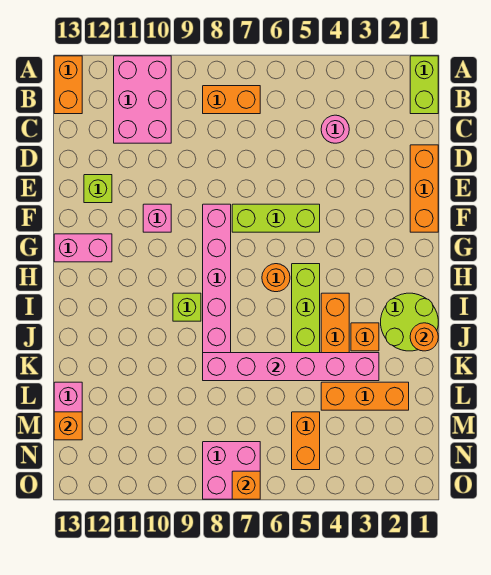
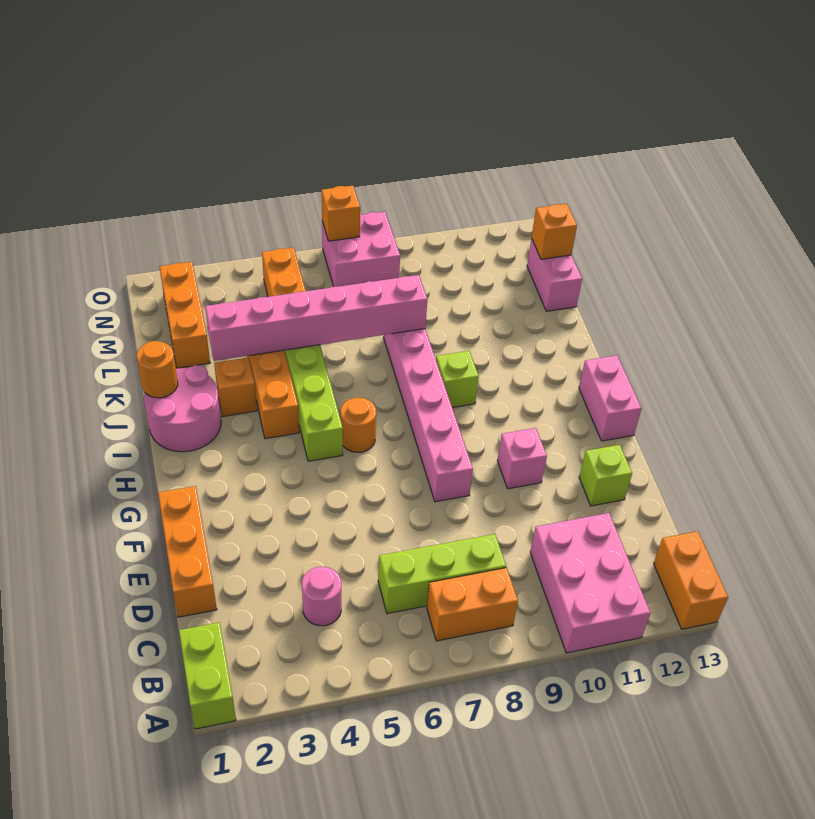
lime brick F5:F7 level 1 -> lime brick C6:C8 level 1
pink brick G12:G13 level 1 -> pink brick G13:H13 level 1
lime round brick I1:J2 level 1 -> pink round brick I1:J2 level 1
orange brick L2:L4 level 1 -> orange brick L2:N2 level 1

